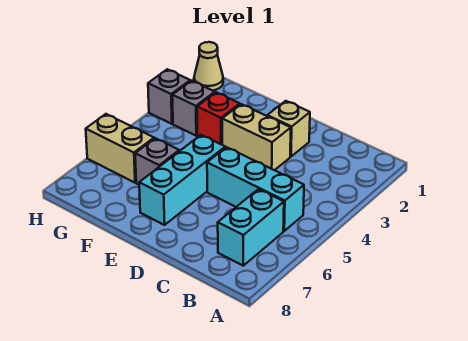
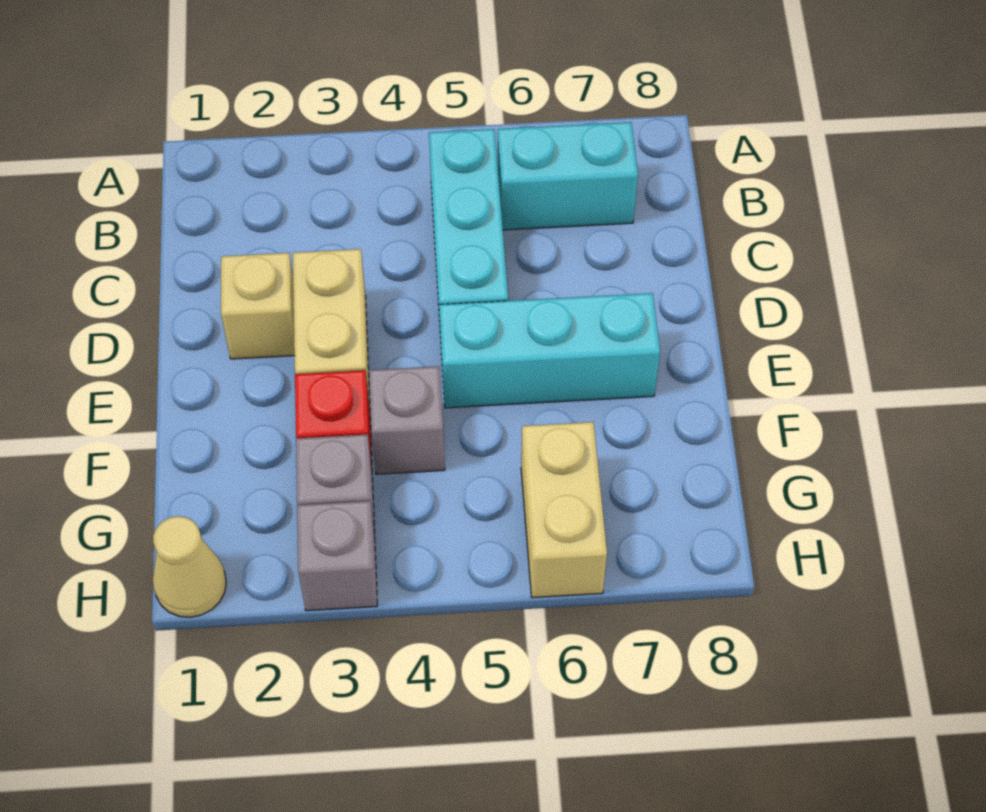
grey brick F6 level 1 -> grey brick F4 level 1

